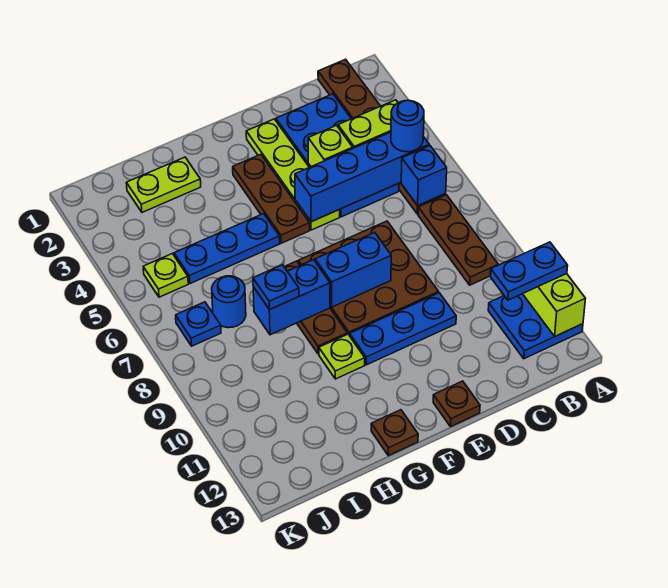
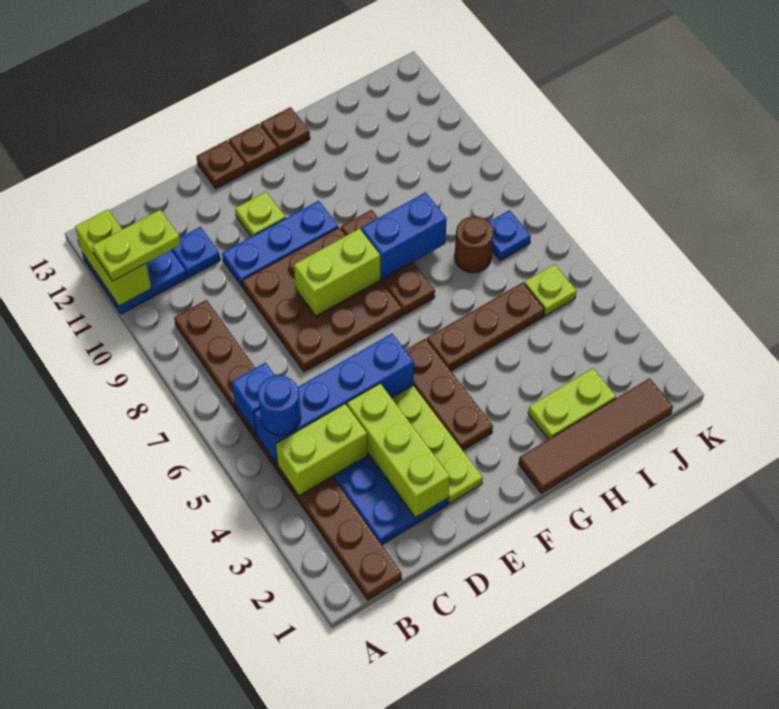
blue plate A11:B11 level 3 -> lime plate A11:B11 level 3
lime brick D4 level 2 -> lime brick D2:D4 level 2
blue brick E8:F8 level 2 -> lime brick E8:F8 level 2
none -> brown plate F13 level 1
none -> brown tile G1:J1 level 1
blue plate G5:I5 level 1 -> brown plate G5:I5 level 1
lime plate G10 level 1 -> lime plate E11 level 1
blue plate H8 level 3 -> blue plate C11 level 1
blue round brick I7 level 1 -> brown round brick I7 level 1

